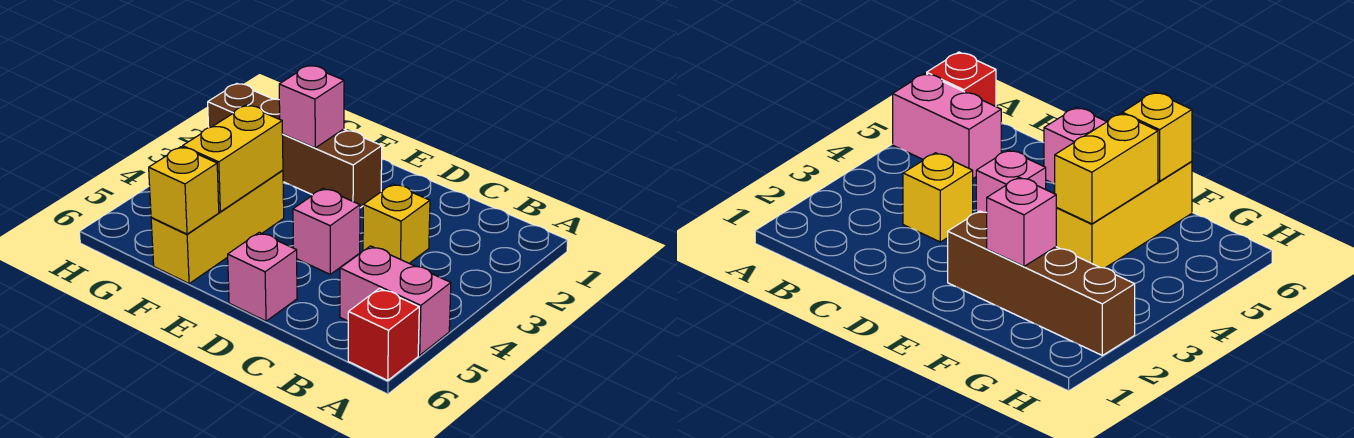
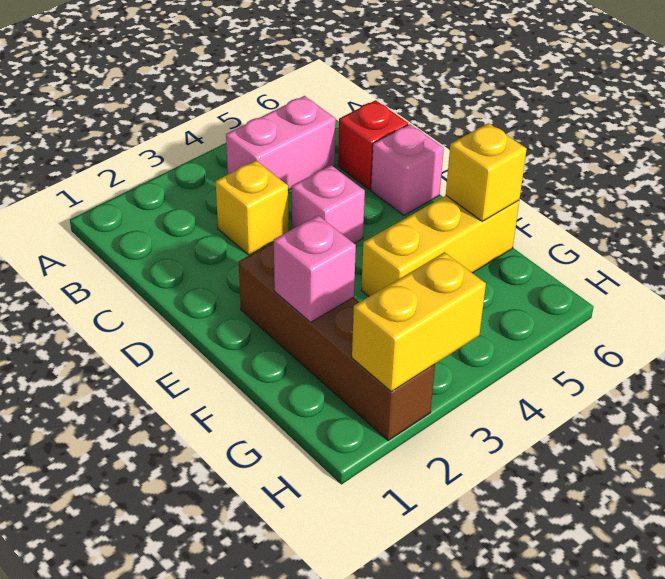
pink brick A5:B5 level 1 -> pink brick B4:B5 level 1
red brick A6 level 1 -> red brick C6 level 1
yellow brick F4:F5 level 2 -> yellow brick H2:H3 level 2

